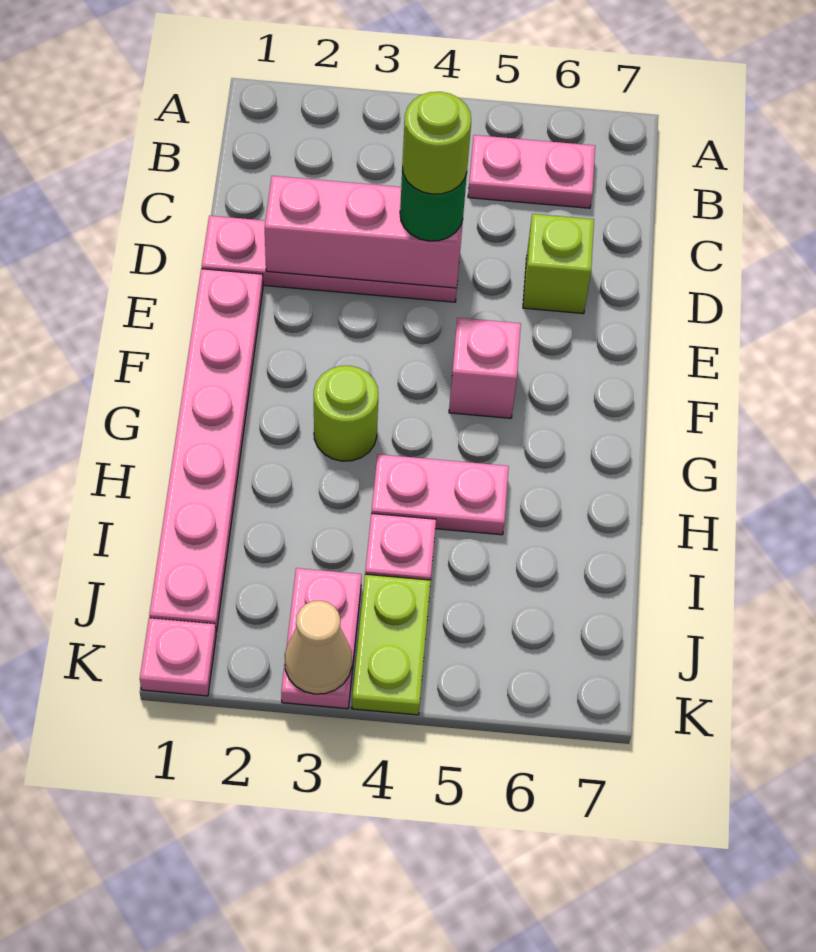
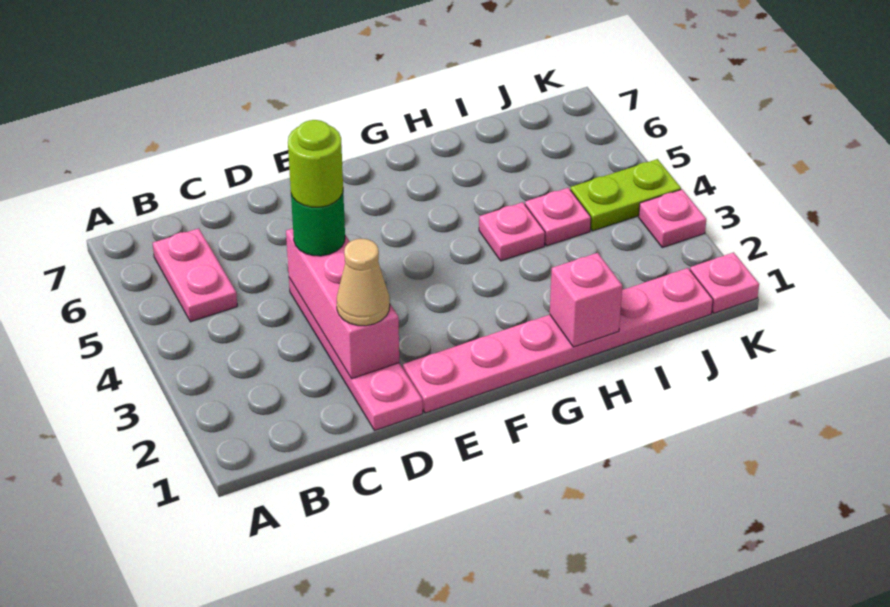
lime brick D6 level 1 -> none
pink brick F5 level 1 -> pink brick H1 level 2
lime round brick G3 level 1 -> none
pink plate H4:H5 level 1 -> pink plate H4 level 1
pink plate J3:K3 level 1 -> pink plate K3 level 1
tan cone K3 level 2 -> tan cone D2 level 3

